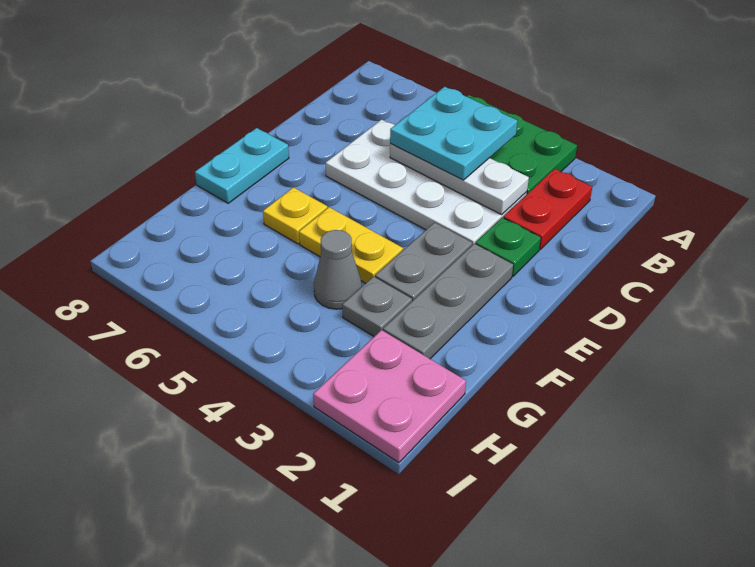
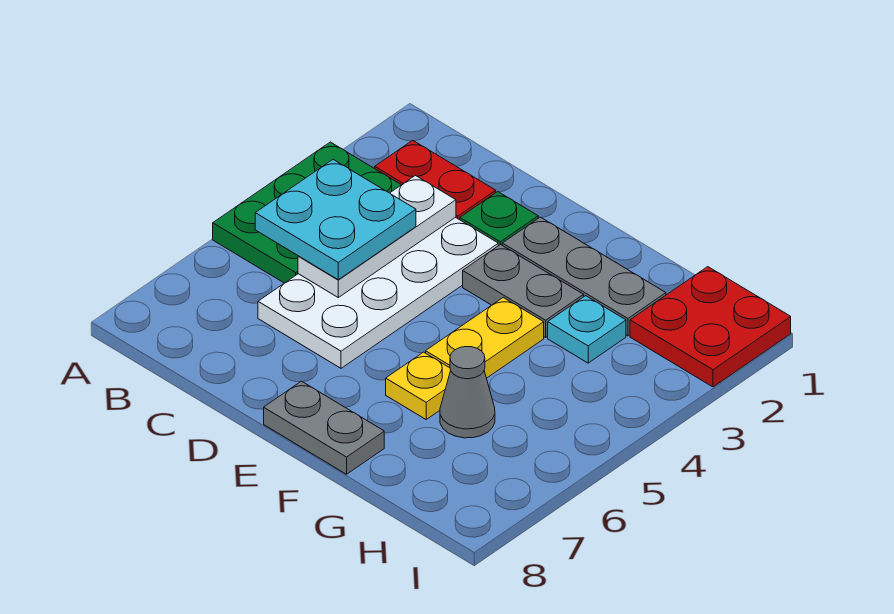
cyan plate E8:F8 level 1 -> grey plate E8:F8 level 1
grey plate G3 level 1 -> cyan plate G3 level 1
grey cone G4 level 1 -> grey cone G6 level 1
pink plate H1:I2 level 1 -> red plate H1:I2 level 1

